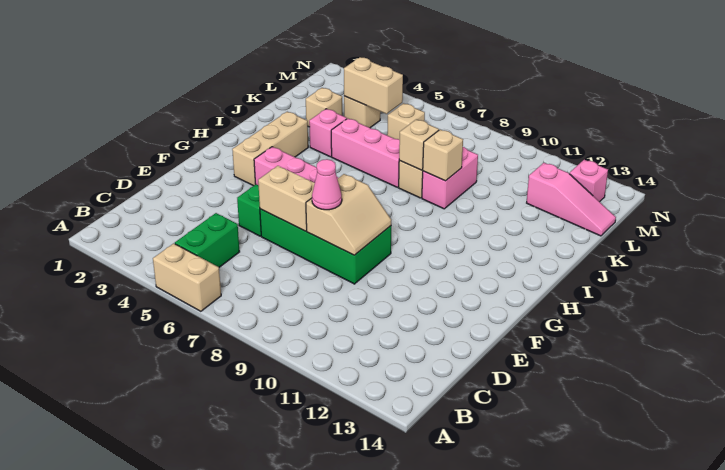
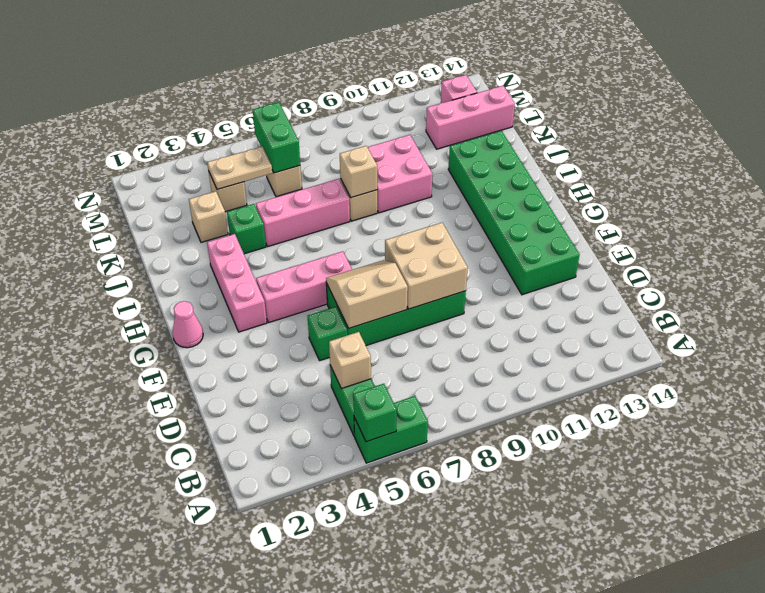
tan brick A5:A6 level 1 -> green brick A5:A6 level 1
none -> green brick A5 level 2
tan slope E8:F9 level 2 top 8 -> tan brick E8:F9 level 2
pink cone E8 level 3 -> pink cone G1 level 1
none -> green brick E12:J13 level 1
tan brick G3:I3 level 1 -> pink brick G3:I3 level 1
pink brick J4 level 1 -> green brick J4 level 1
pink brick J9:K9 level 1 -> pink brick J9:K10 level 1
tan brick J9 level 2 -> tan brick C5 level 2
tan brick L4:L5 level 2 -> tan plate L4:L5 level 2
none -> green brick L6:M6 level 2
pink slope L12:L14 level 1 top 12 -> pink brick L12:L14 level 1

